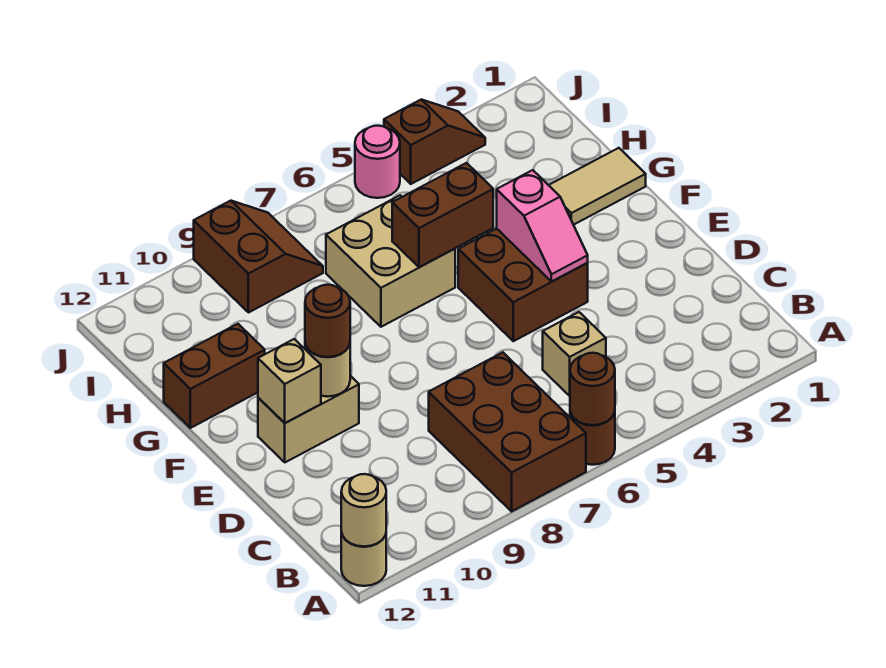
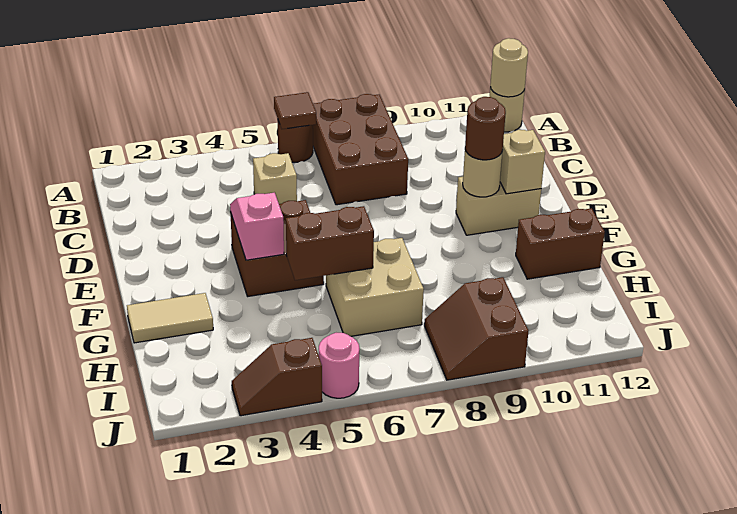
brown round brick A6 level 2 -> brown tile A6 level 2

